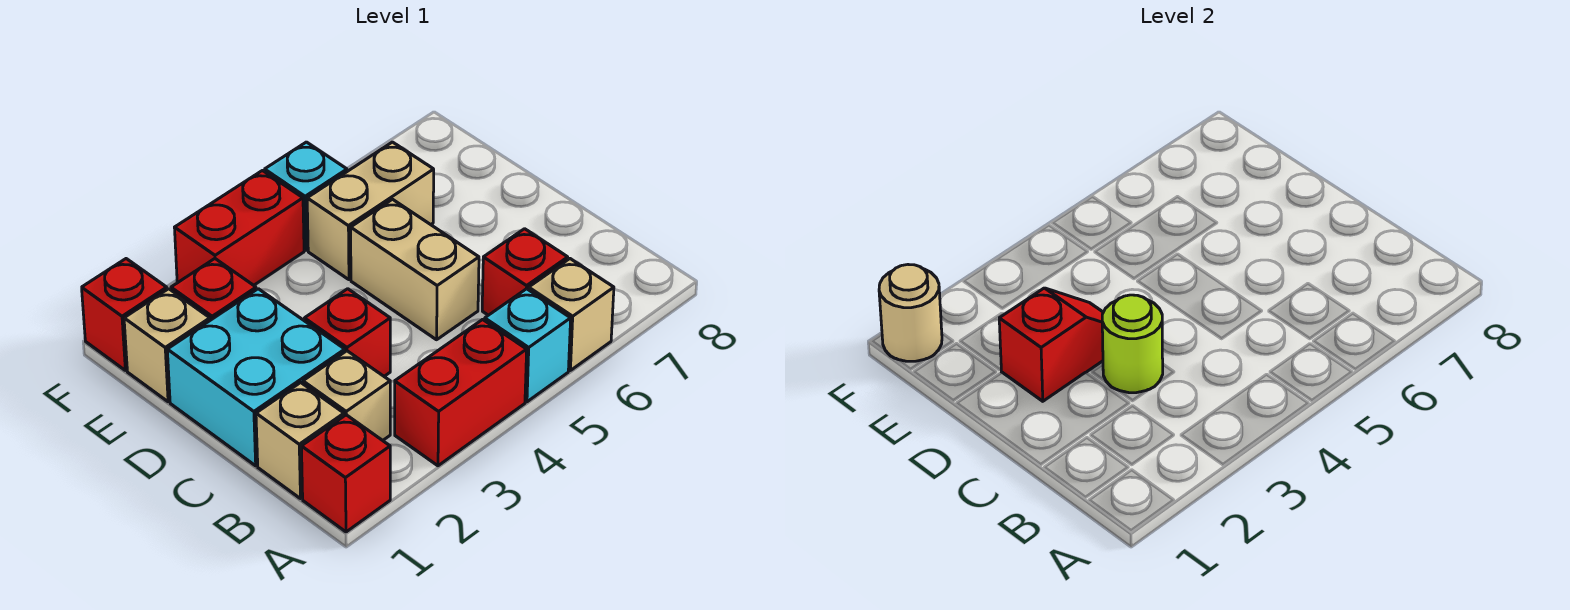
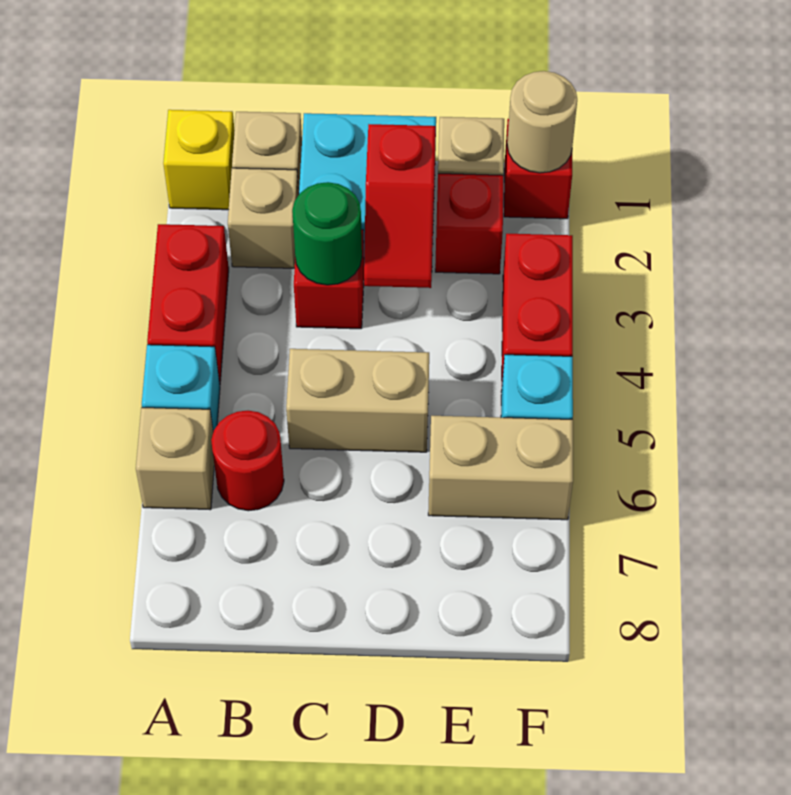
red brick A1 level 1 -> yellow brick A1 level 1
red brick B6 level 1 -> red round brick B6 level 1
lime round brick C3 level 2 -> green round brick C3 level 2
tan brick E5:E6 level 1 -> tan brick E6:F6 level 1

